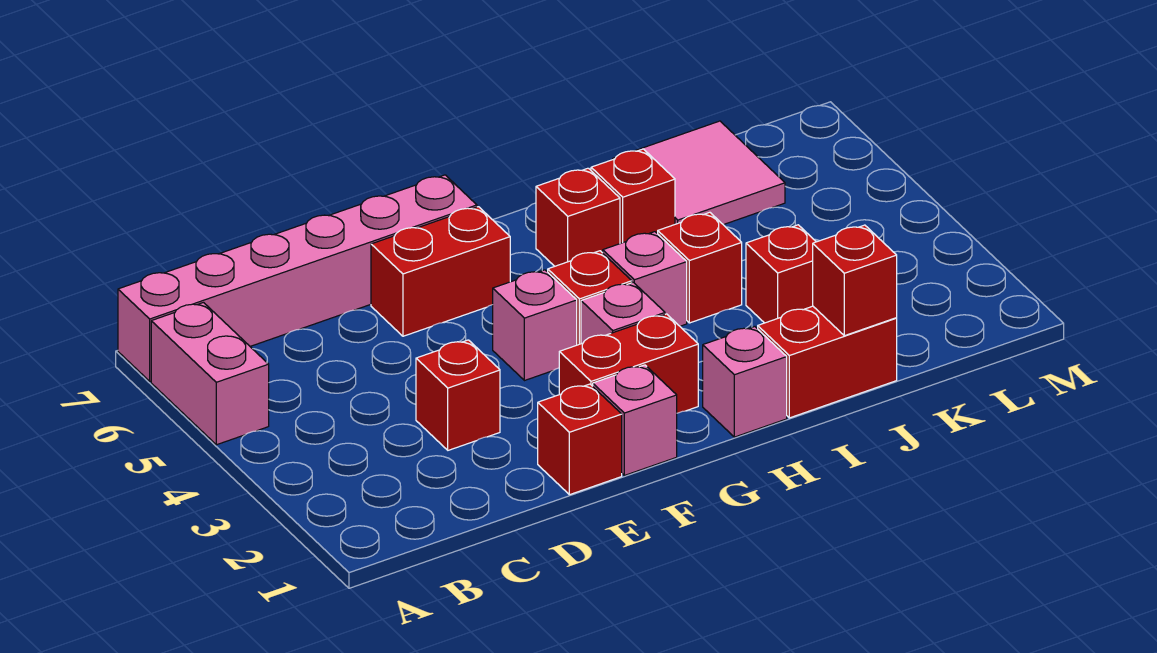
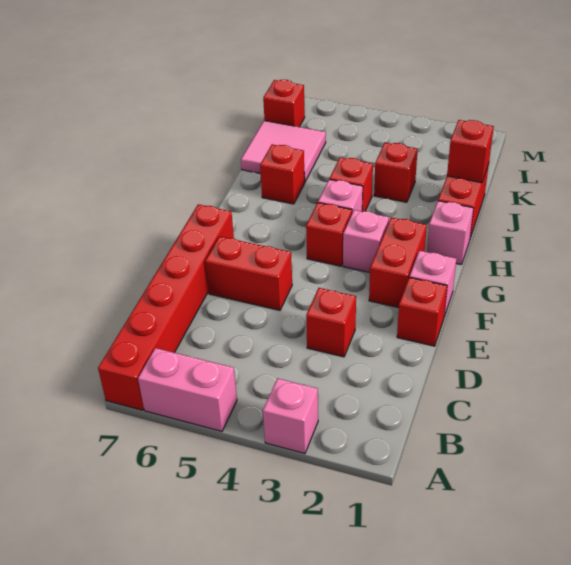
pink brick A7:F7 level 1 -> red brick A7:F7 level 1
red brick E6:F6 level 1 -> red brick E5:E6 level 1
pink brick F4 level 1 -> pink brick A3 level 1
red brick H6 level 1 -> red brick L7 level 1

